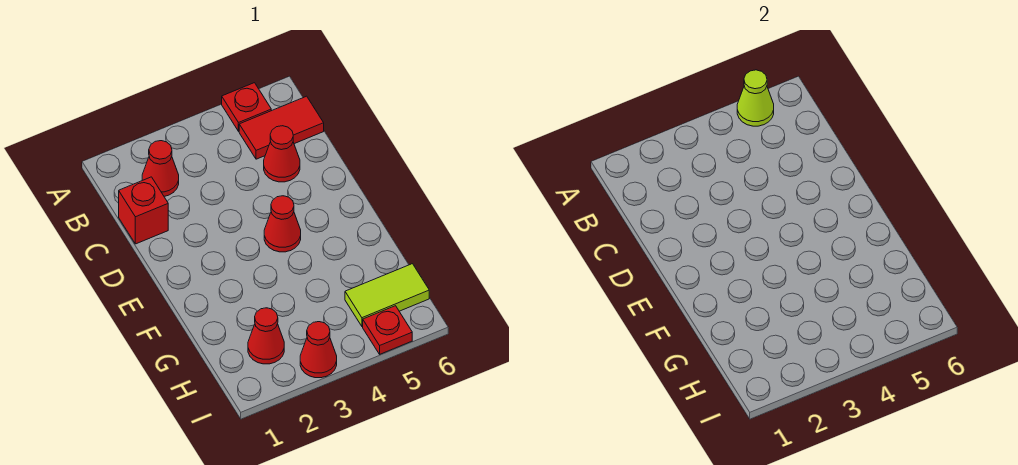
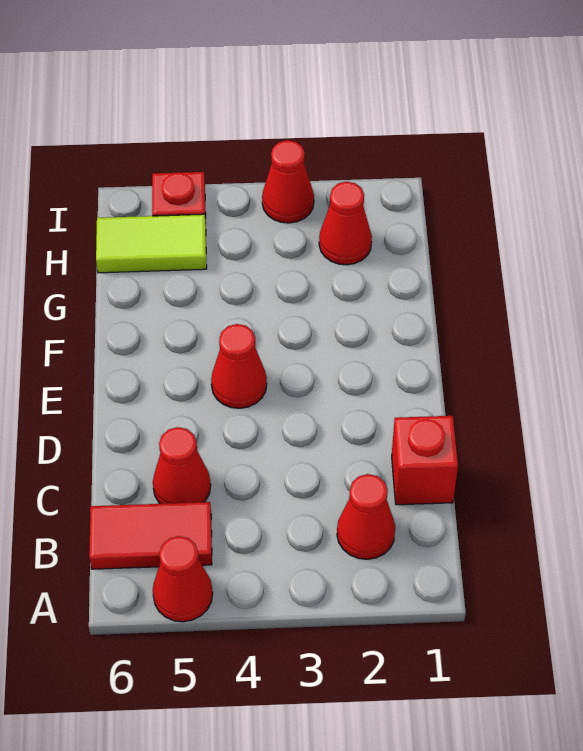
red plate A5 level 1 -> red cone A5 level 1
lime cone A5 level 2 -> none

